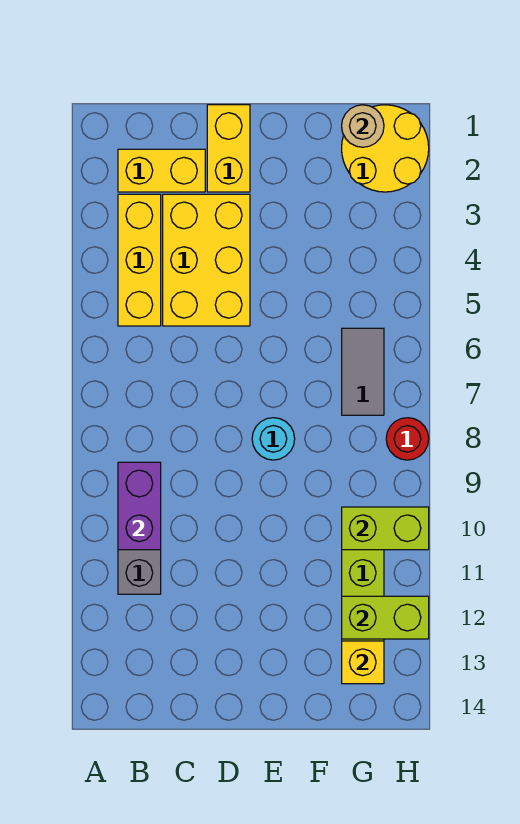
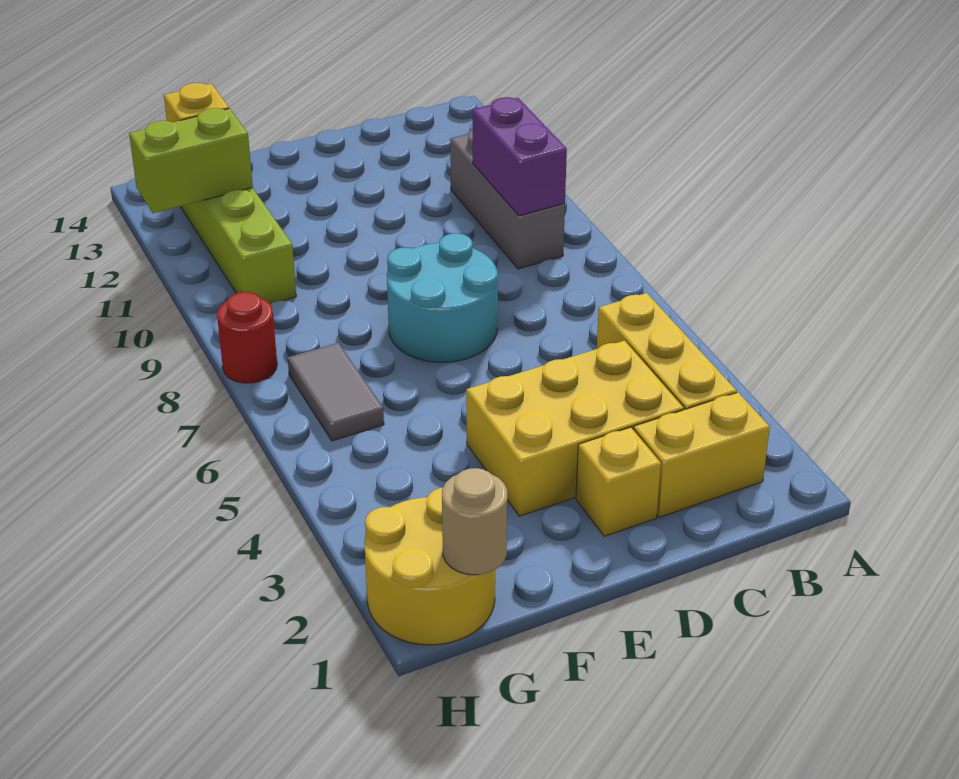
yellow brick C3:D5 level 1 -> yellow brick C3:E4 level 1
yellow brick D1:D2 level 1 -> yellow brick D2 level 1
cyan round brick E8 level 1 -> cyan round brick D7:E8 level 1
lime brick G10:H10 level 2 -> none

